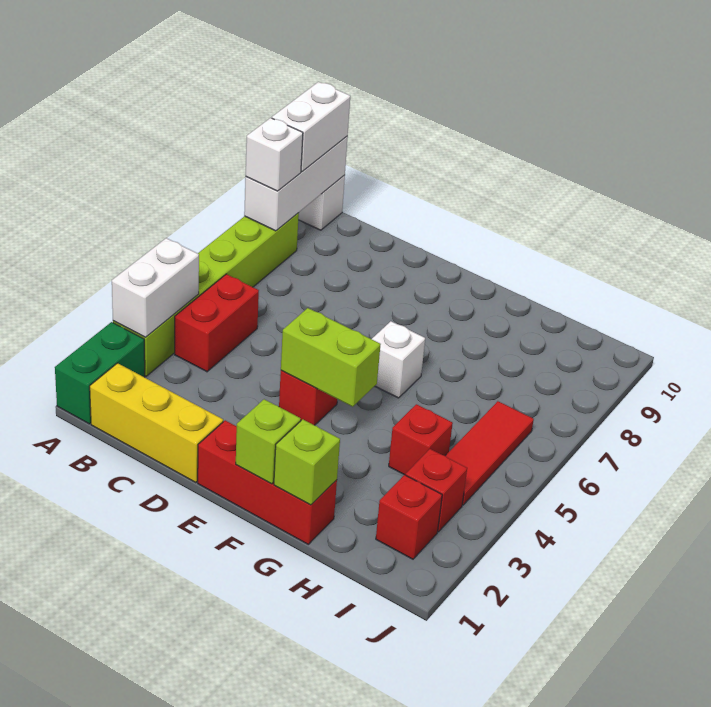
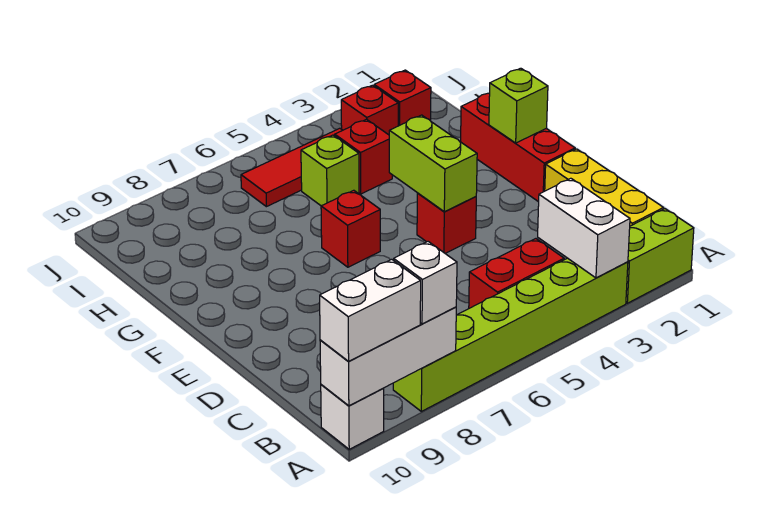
green brick A1:A2 level 1 -> lime brick A1:A2 level 1
white brick A3:A4 level 2 -> white brick A3:B3 level 2
white brick F6 level 1 -> red brick F6 level 1
lime brick G1 level 2 -> lime brick H5 level 1

